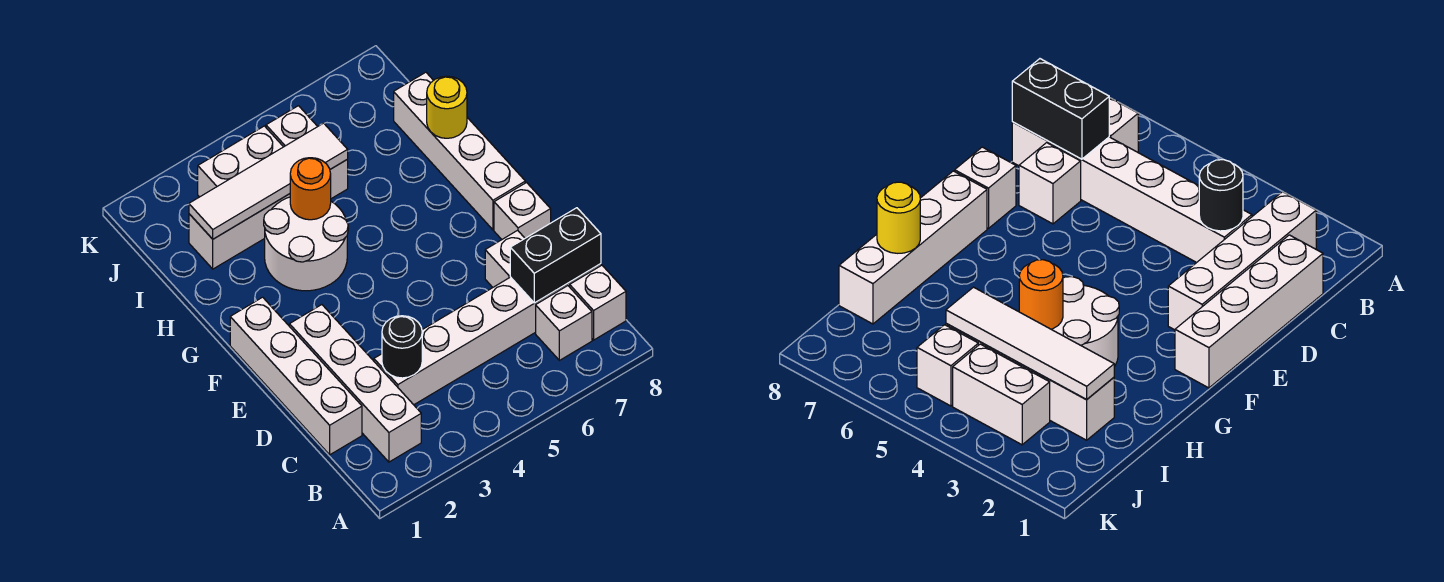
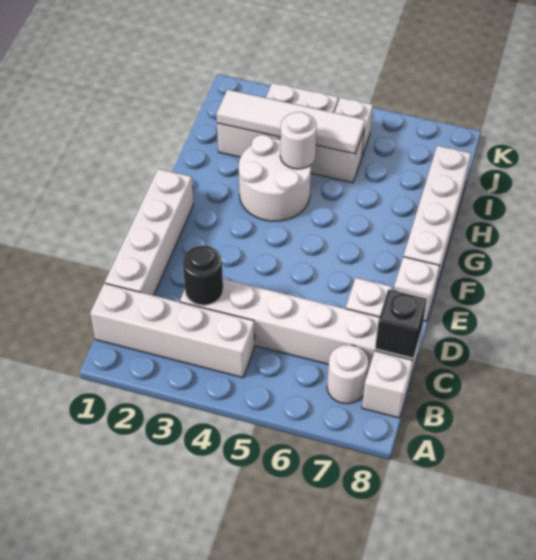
white brick B2:E2 level 1 -> white brick B1:B4 level 1
white brick B7 level 1 -> white round brick B7 level 1
black brick C7:C8 level 2 -> black brick C8 level 2
orange round brick H4 level 2 -> white round brick H4 level 2
yellow round brick H8 level 2 -> none

